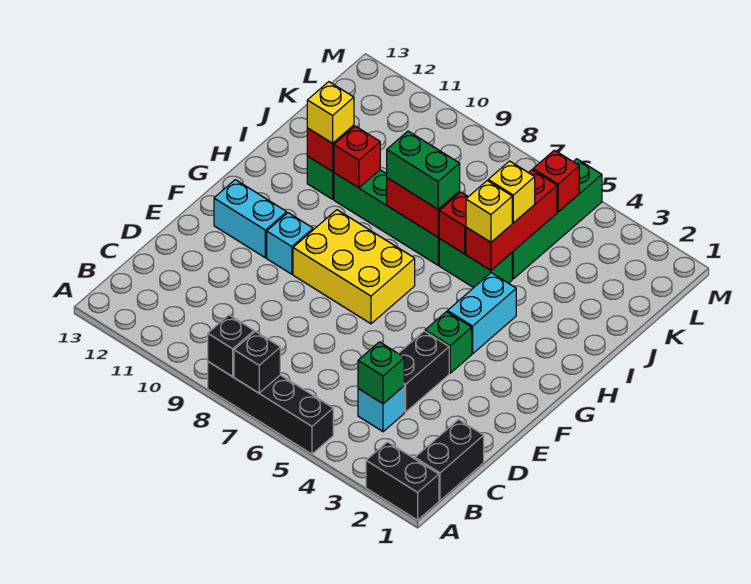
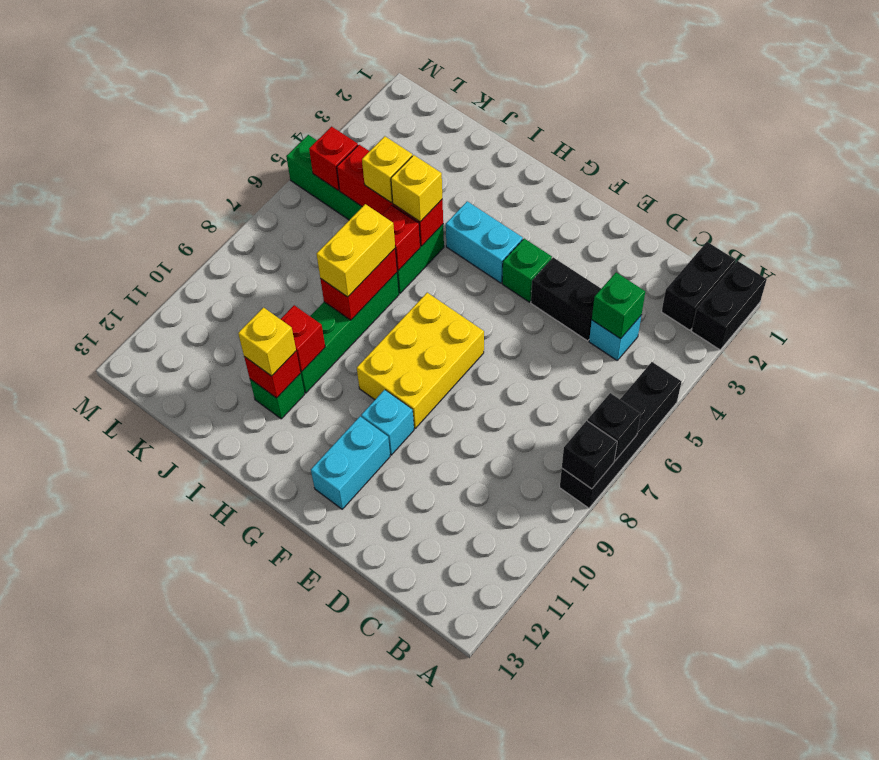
black brick B1:C1 level 1 -> black brick B1:B2 level 1
green brick I7:I8 level 3 -> yellow brick I7:I8 level 3

